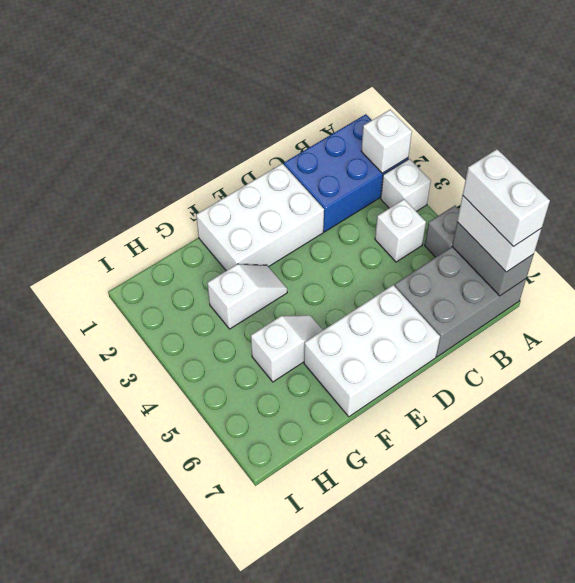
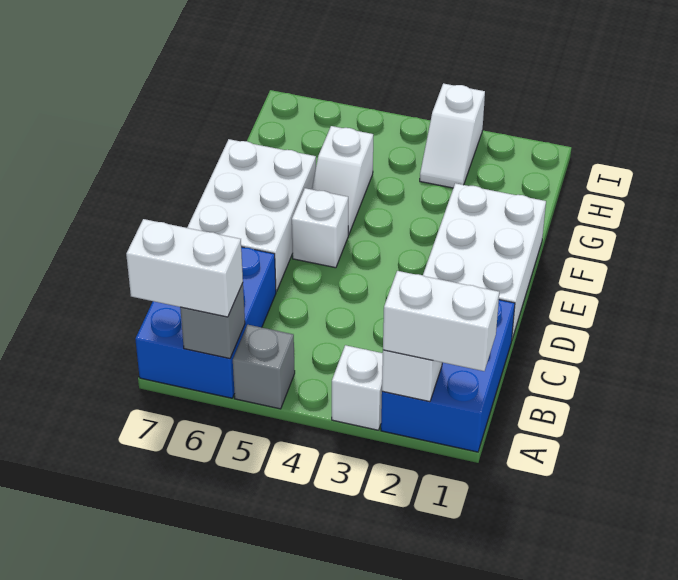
grey brick A6:C7 level 1 -> blue brick A6:C7 level 1
grey brick A6:A7 level 2 -> grey brick A6 level 2
white brick A6:A7 level 4 -> white brick A1:A2 level 3
white brick B4 level 1 -> white brick E5 level 1
white slope F3:G3 level 1 top G -> white slope H3:I3 level 1 top I

